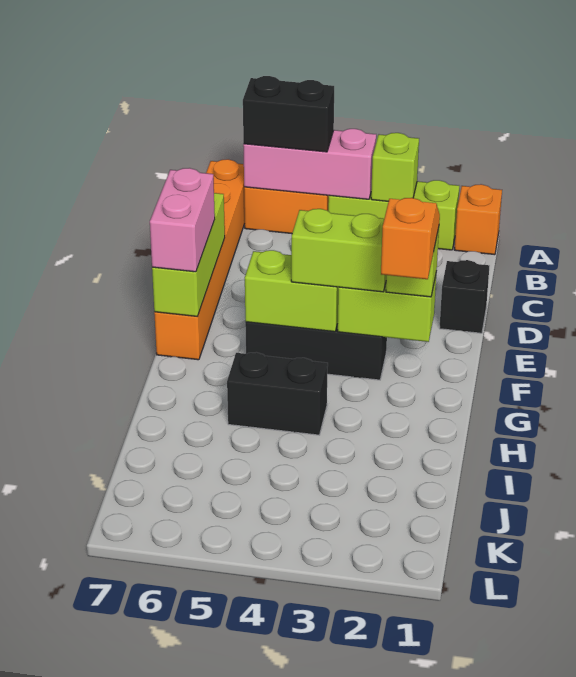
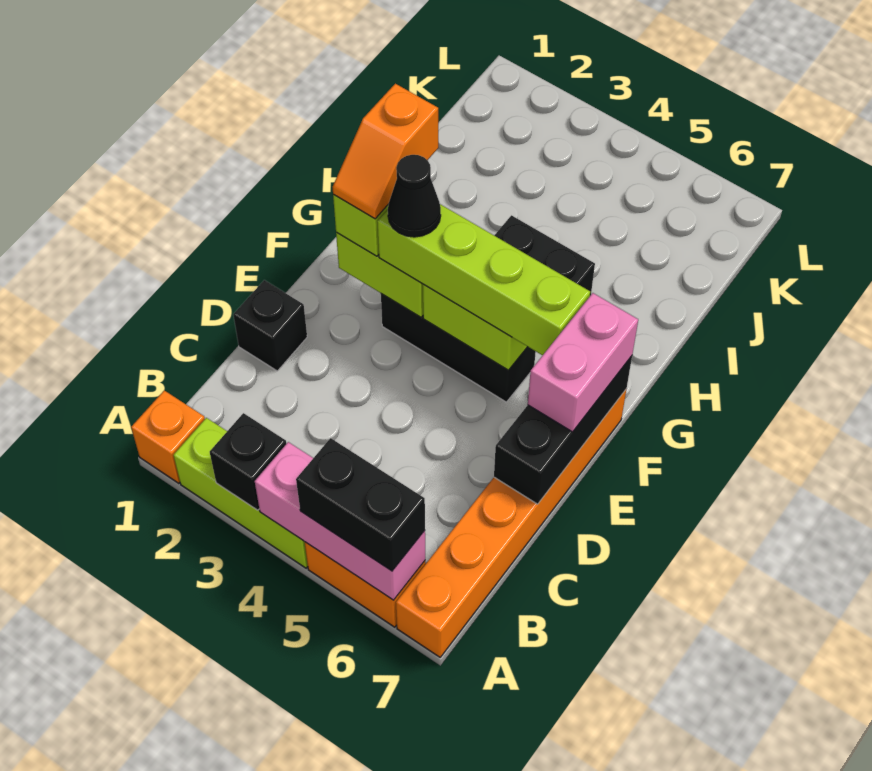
lime brick A3 level 2 -> black brick A3 level 2
lime brick D7:F7 level 2 -> black brick D7:F7 level 2
lime brick F3:F4 level 3 -> lime brick F3:F6 level 3
none -> black cone F3 level 4

